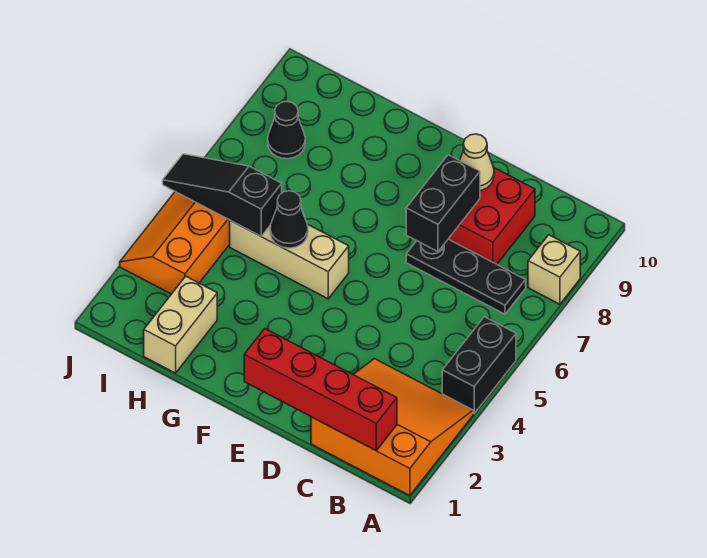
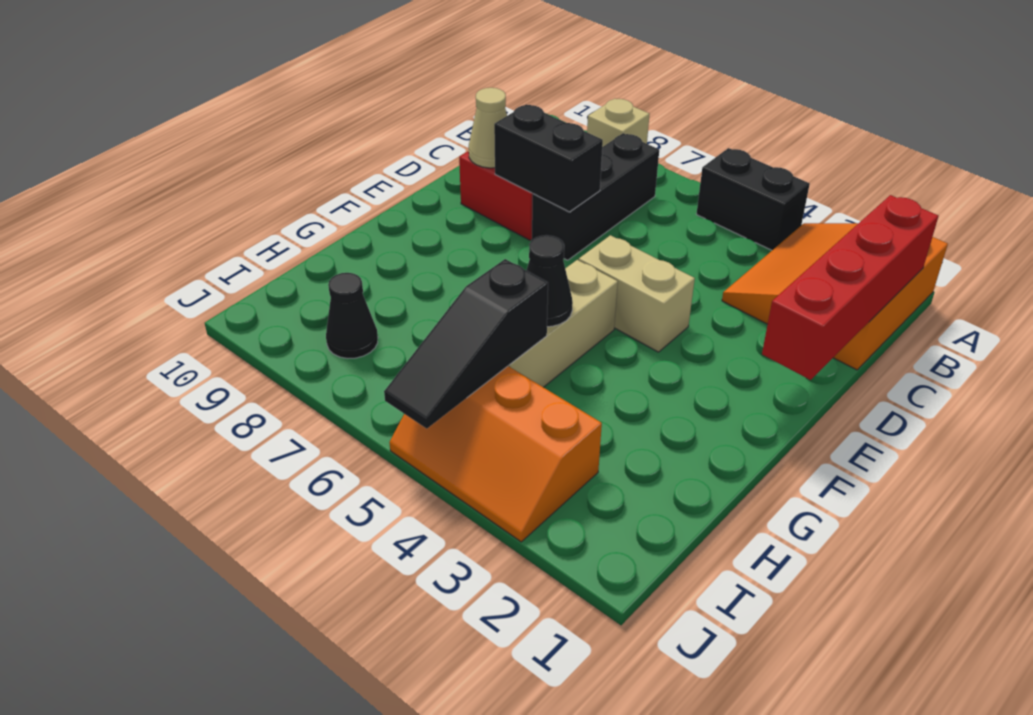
black plate B7:D7 level 1 -> black brick B7:D7 level 1
tan brick H1:H2 level 1 -> tan brick E4:E5 level 1

